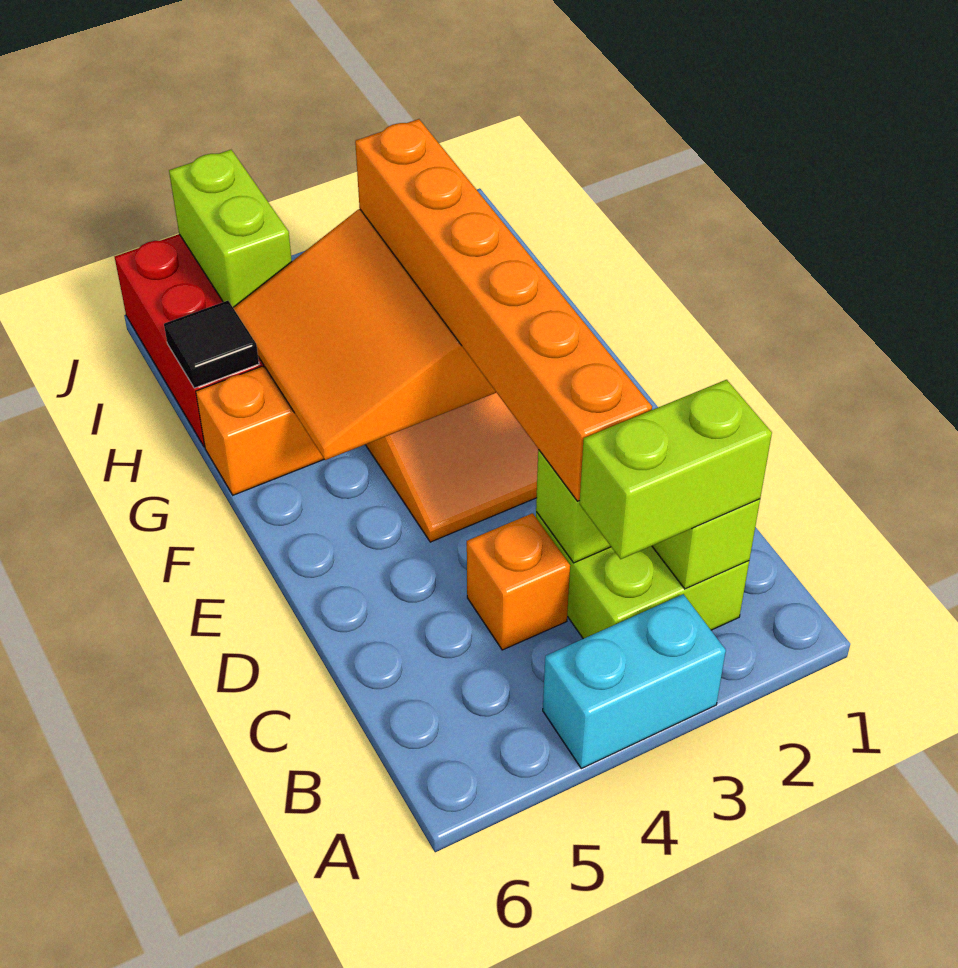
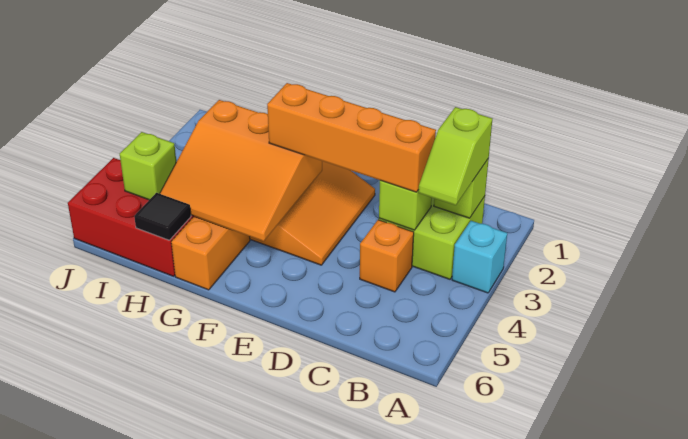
cyan brick A3:A4 level 1 -> cyan brick A3 level 1
lime brick B2:B3 level 3 -> lime slope B2:B3 level 3 top 2
orange brick C3:H3 level 3 -> orange brick C3:F3 level 3
lime brick I5:J5 level 2 -> lime brick I5 level 2

